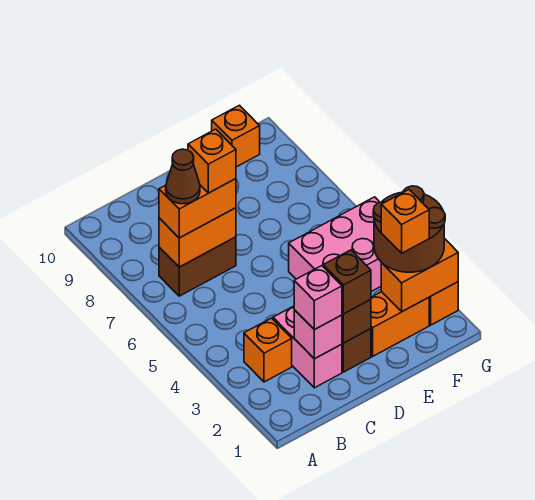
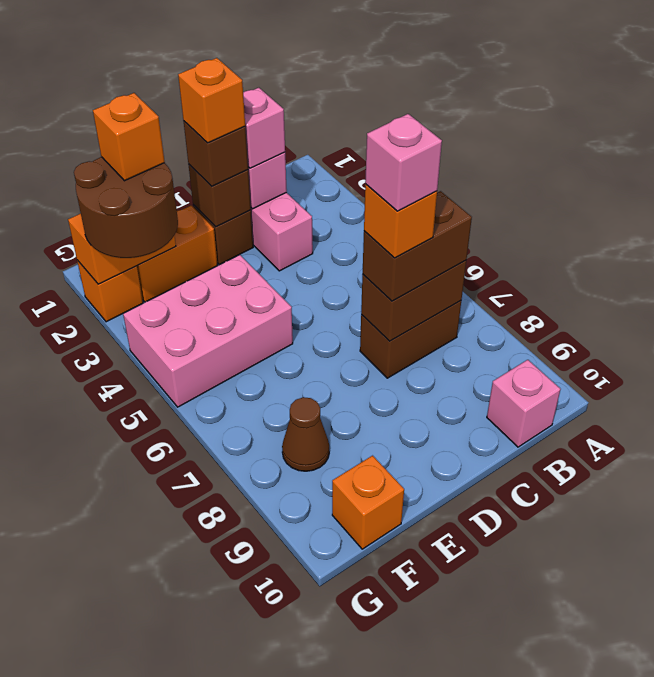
orange brick B3 level 1 -> orange brick D2 level 4
orange brick B7:C7 level 2 -> brown brick B7:C7 level 2
orange brick B7:C7 level 3 -> brown brick B7:C7 level 3
brown cone B7 level 4 -> brown cone F8 level 1
none -> pink brick B10 level 1
none -> pink brick C7 level 5

